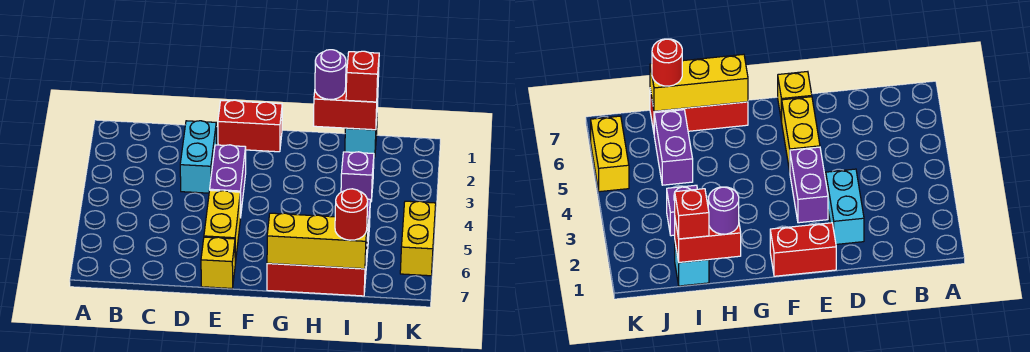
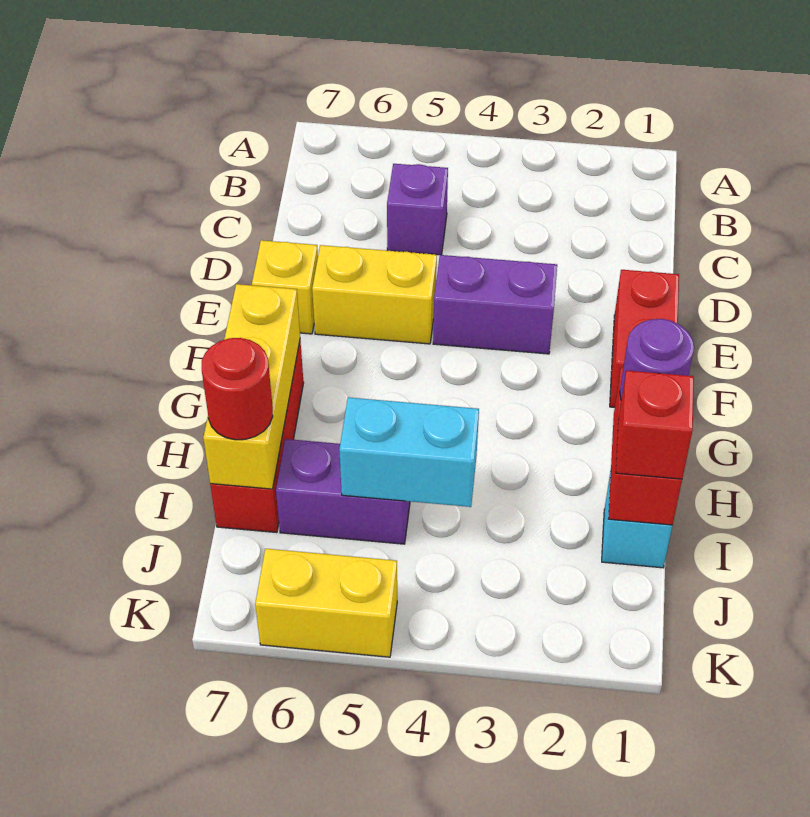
cyan brick D2:D3 level 1 -> cyan brick I4:I5 level 2
purple brick I3 level 1 -> purple brick C5 level 1

